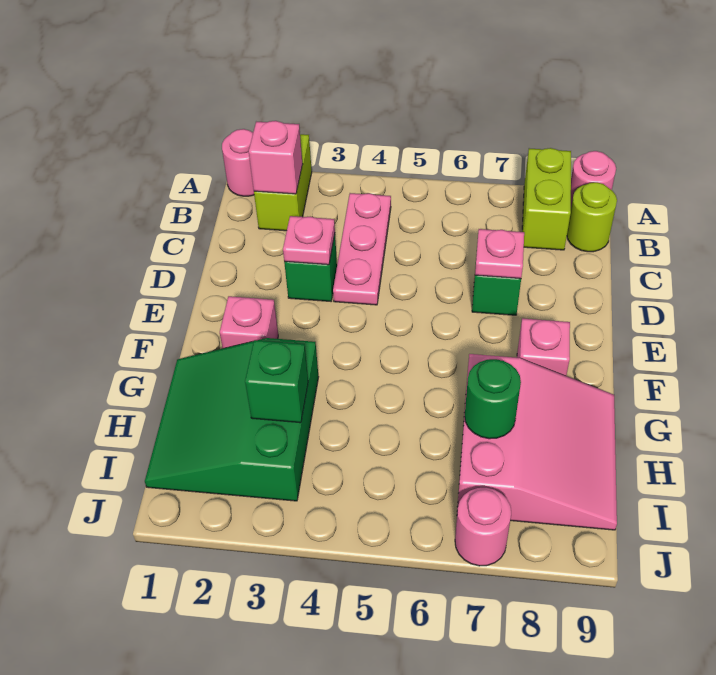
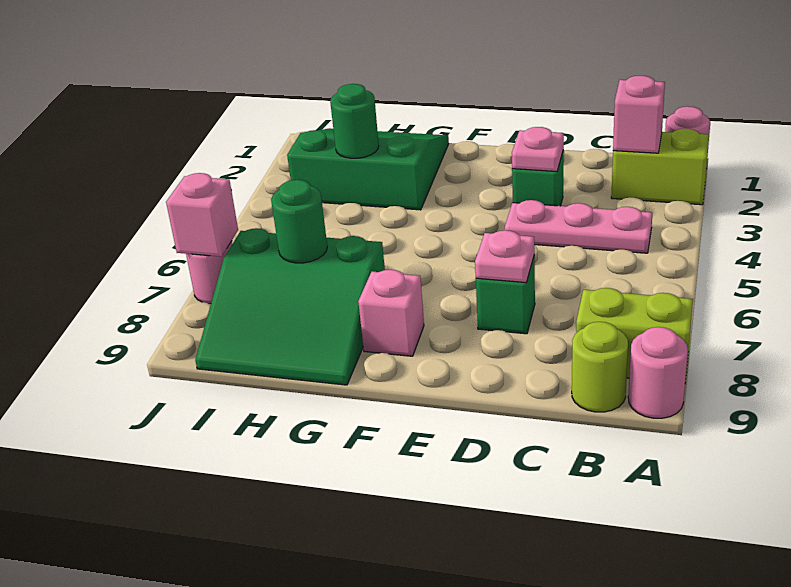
pink brick F2 level 1 -> pink brick J7 level 2
pink slope G7:I9 level 1 top 7 -> green slope G7:I9 level 1 top 7
green brick H3 level 2 -> green round brick H3 level 2

